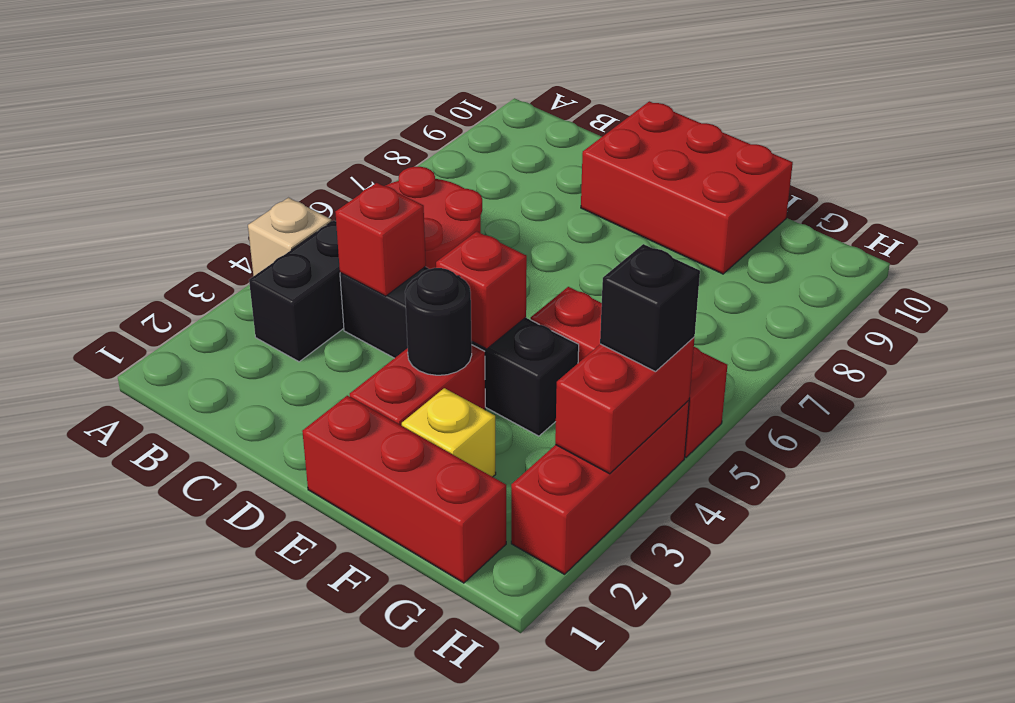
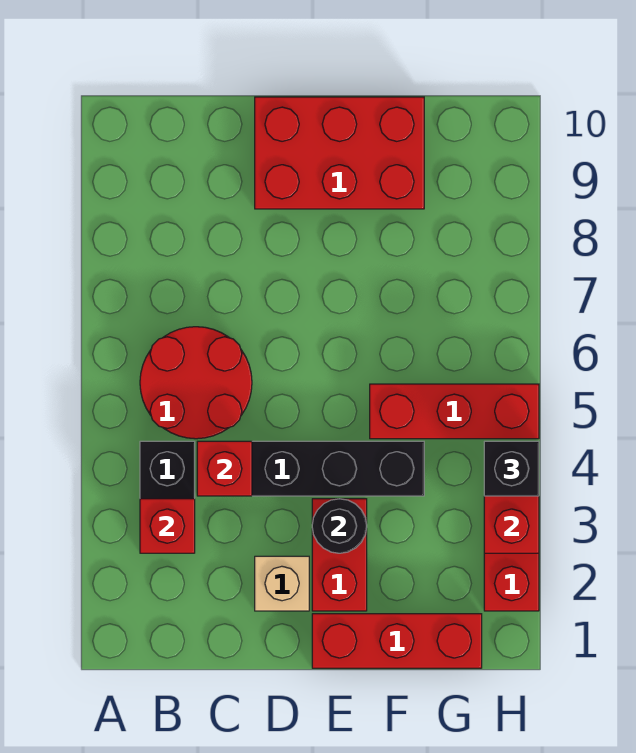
tan brick A4 level 1 -> tan brick D2 level 1
red brick E4 level 2 -> red brick B3 level 2
yellow brick F2 level 1 -> none

